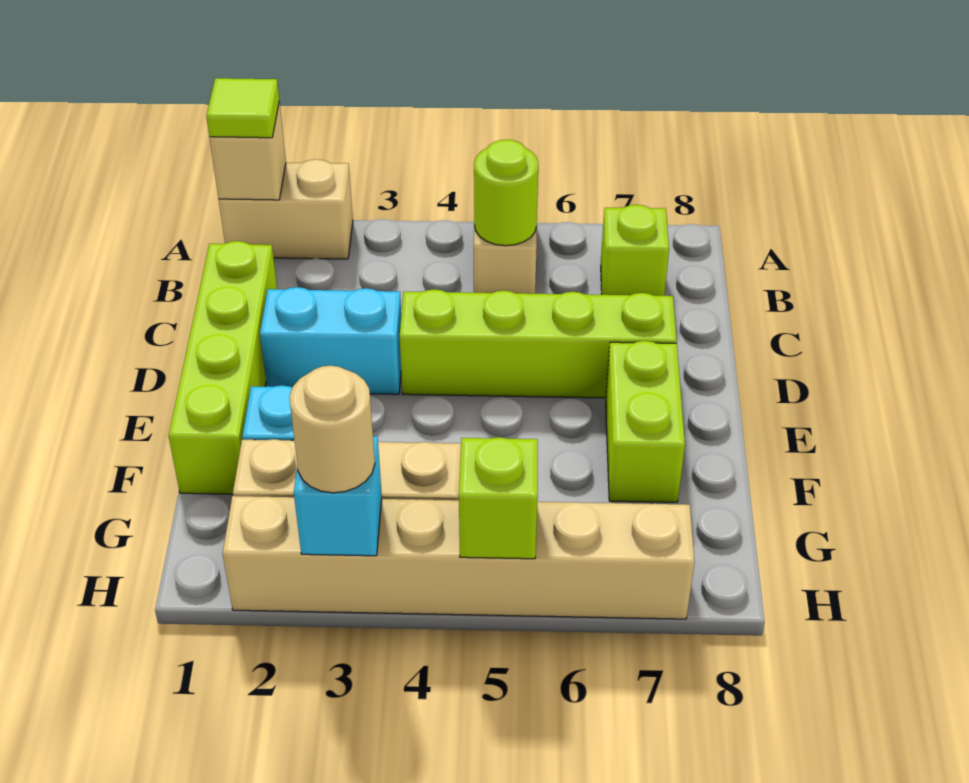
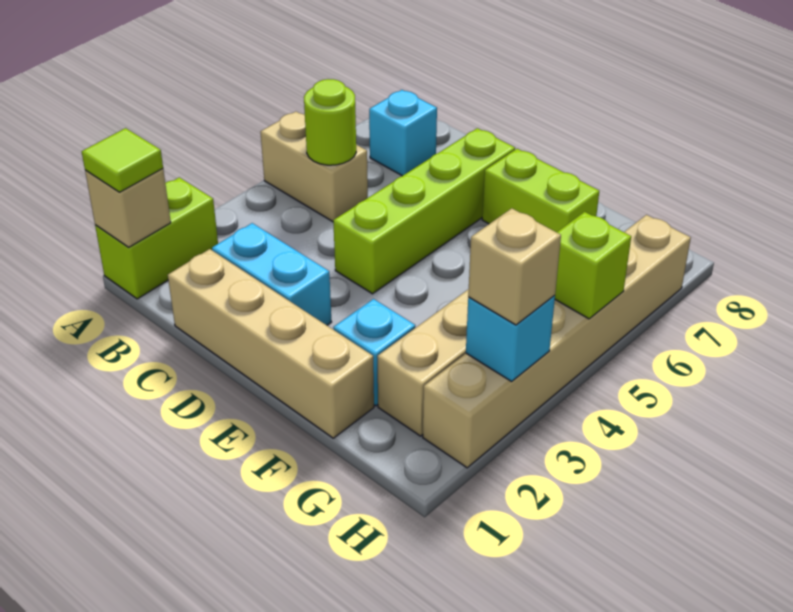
tan brick A1:A2 level 1 -> lime brick A1:A2 level 1
lime brick B7 level 1 -> cyan brick B7 level 1
lime brick C1:F1 level 1 -> tan brick C1:F1 level 1
cyan brick D2:D3 level 1 -> cyan brick C2:D2 level 1
tan round brick H3 level 3 -> tan brick H3 level 3

